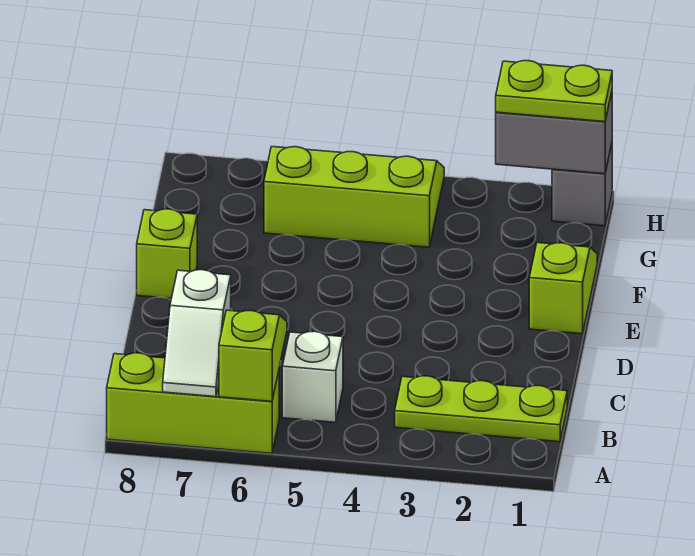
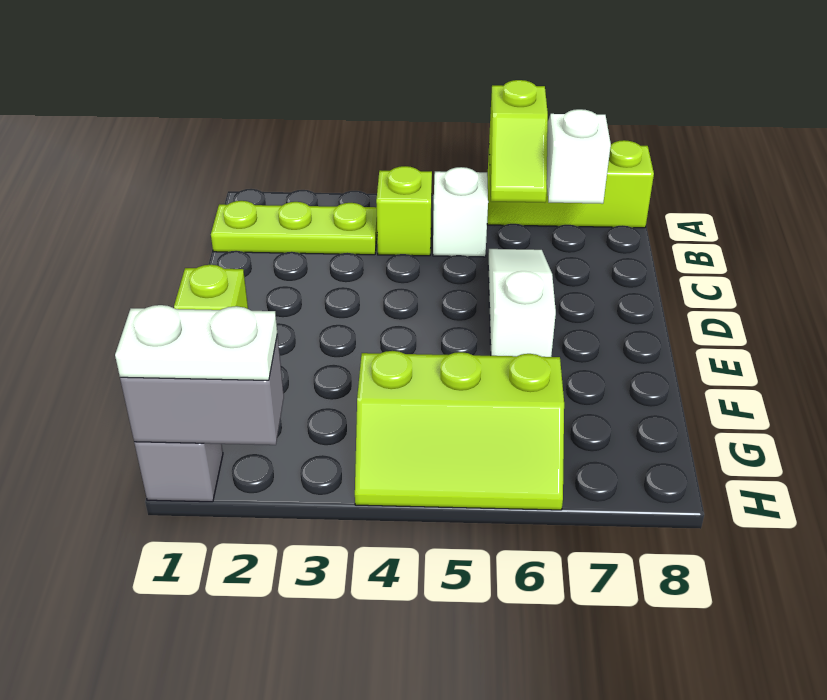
none -> white slope C6:E6 level 1 top E
lime brick E8 level 1 -> lime brick B4 level 1
lime plate H1:H2 level 3 -> white plate H1:H2 level 3

